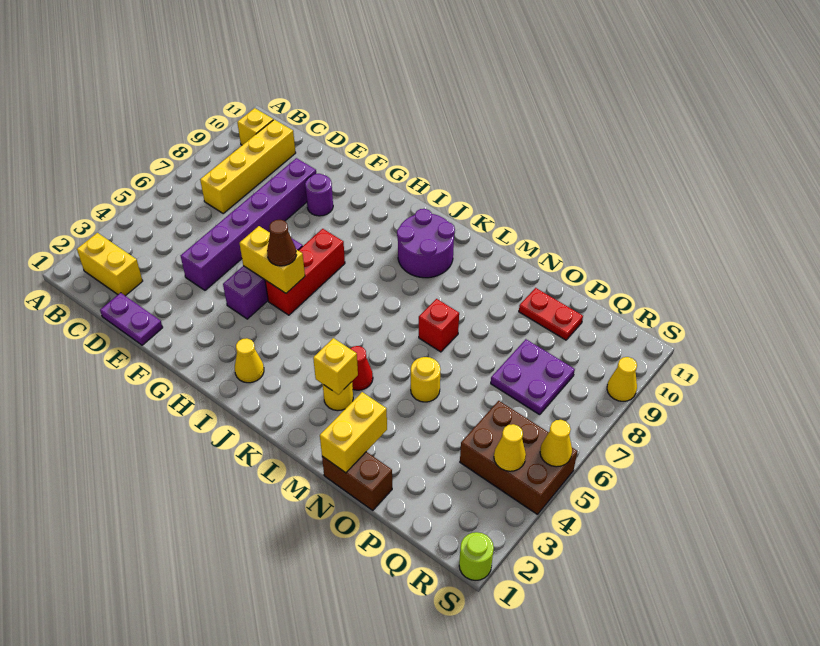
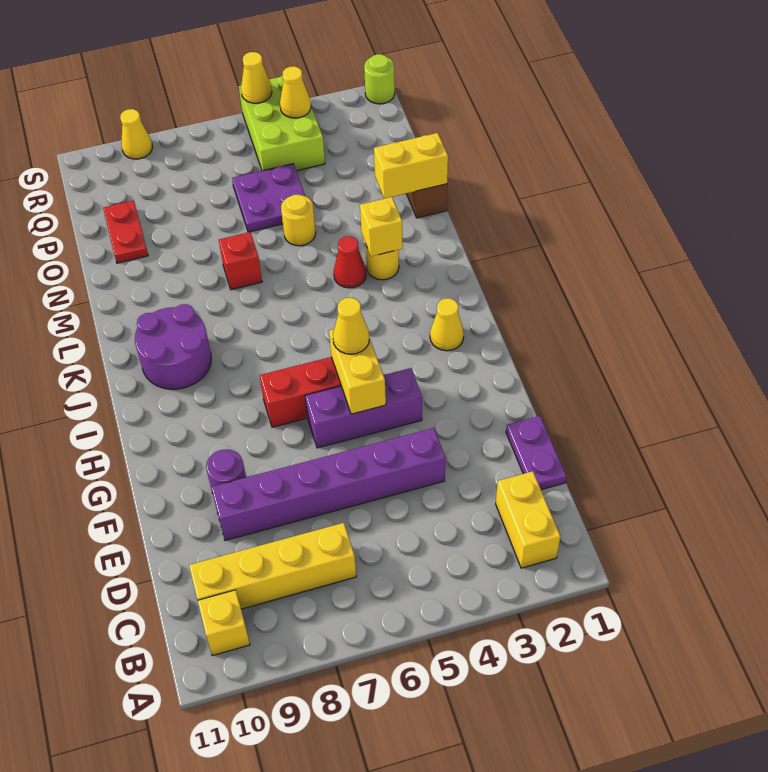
brown cone H5 level 3 -> yellow cone H5 level 3
purple plate P7:Q8 level 1 -> purple plate O5:P6 level 1
brown brick Q4:S5 level 1 -> lime brick Q4:S5 level 1

